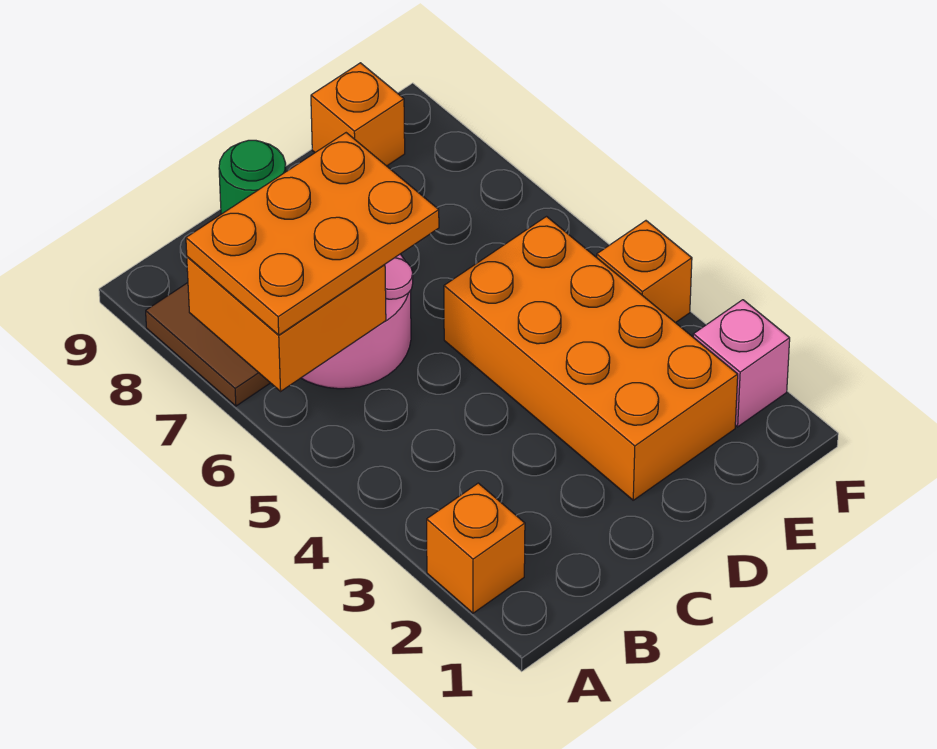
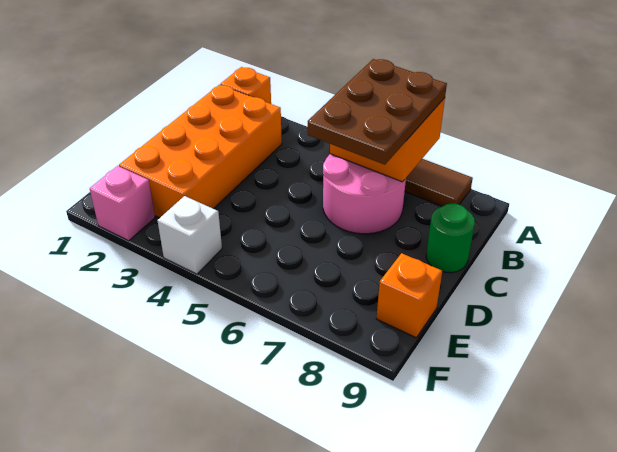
orange plate A6:C7 level 3 -> brown plate A6:C7 level 3
orange brick D2:E5 level 1 -> orange brick B2:E3 level 1
orange brick F4 level 1 -> white brick F4 level 1

